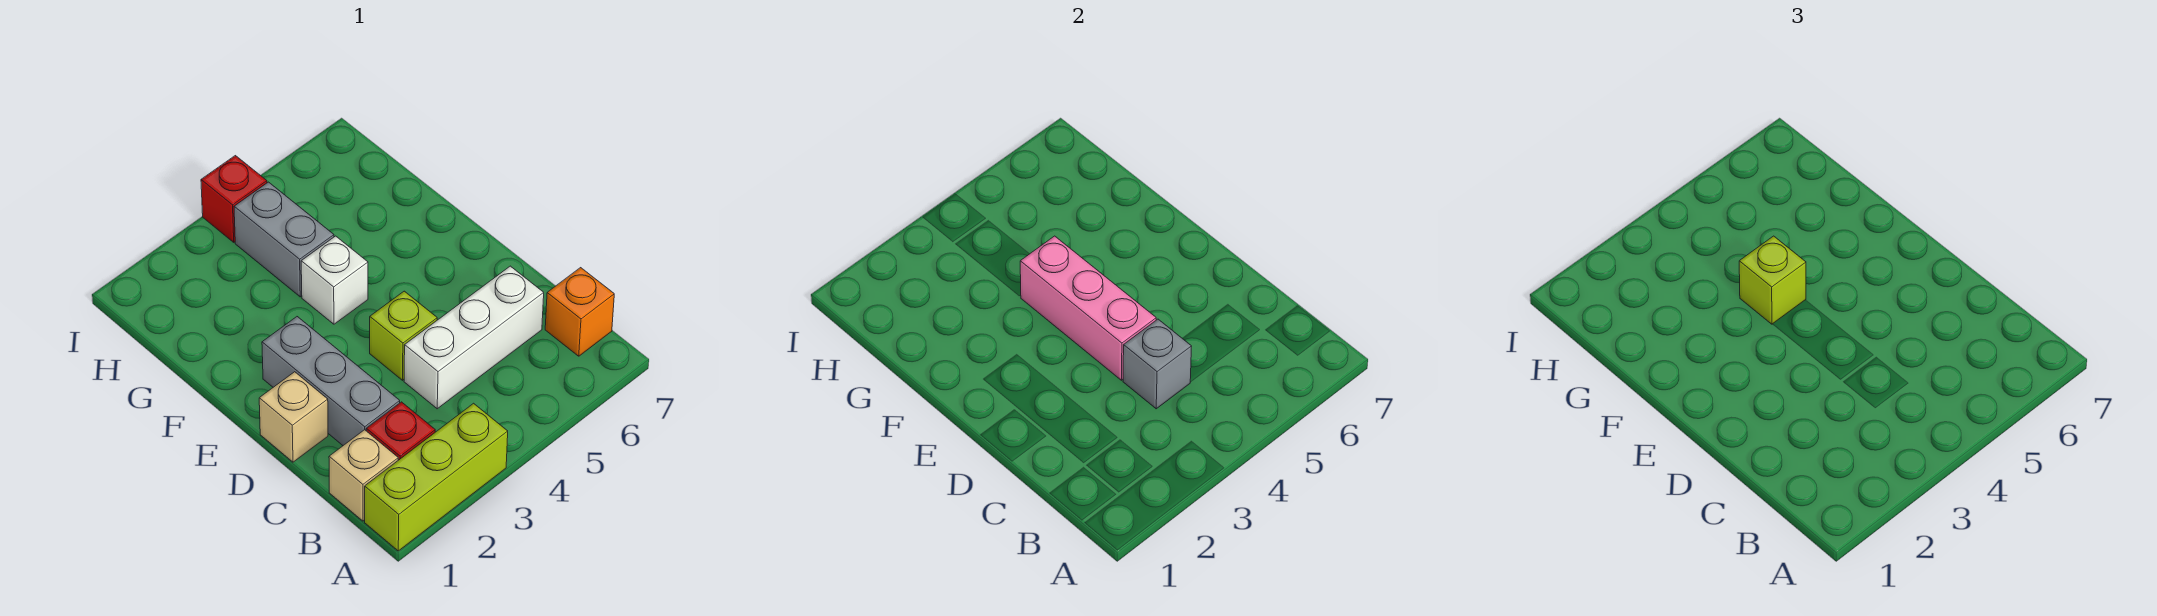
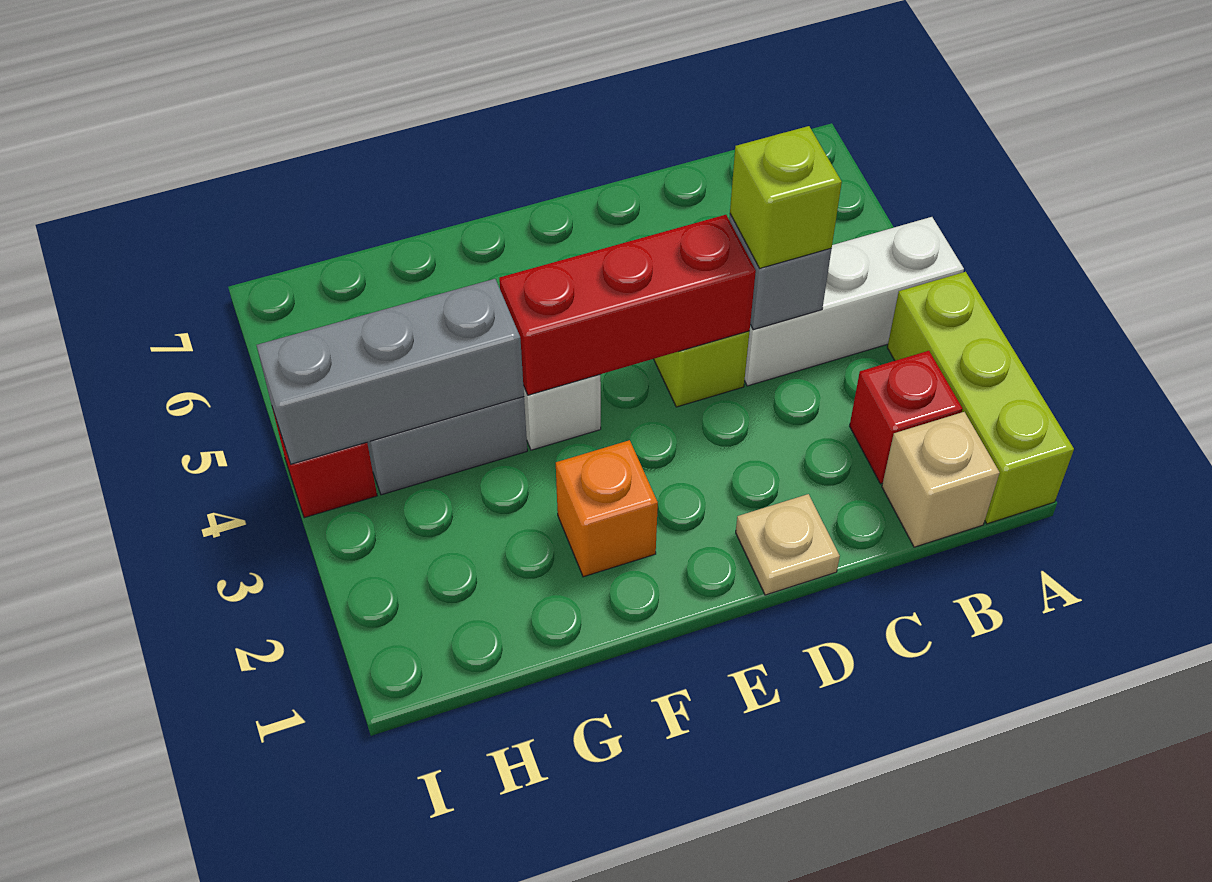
orange brick B7 level 1 -> orange brick F2 level 1
grey brick C2:E2 level 1 -> grey brick G4:I4 level 2
white brick C4:C6 level 1 -> white brick A4:C4 level 1
tan brick D1 level 1 -> tan plate D1 level 1
pink brick D4:F4 level 2 -> red brick D4:F4 level 2
lime brick F4 level 3 -> lime brick C4 level 3

